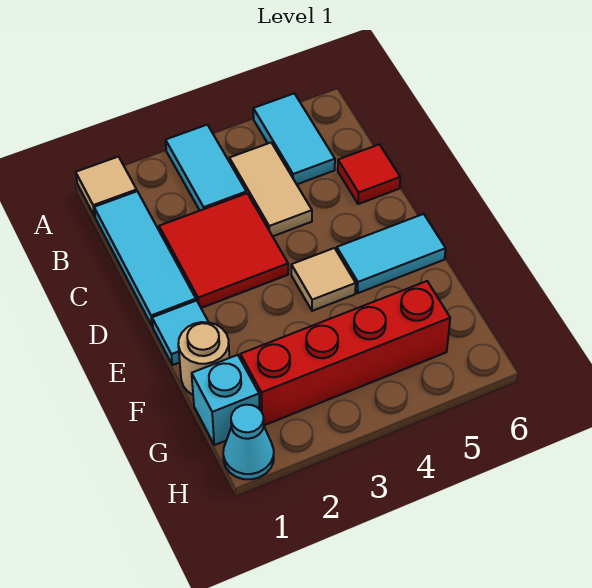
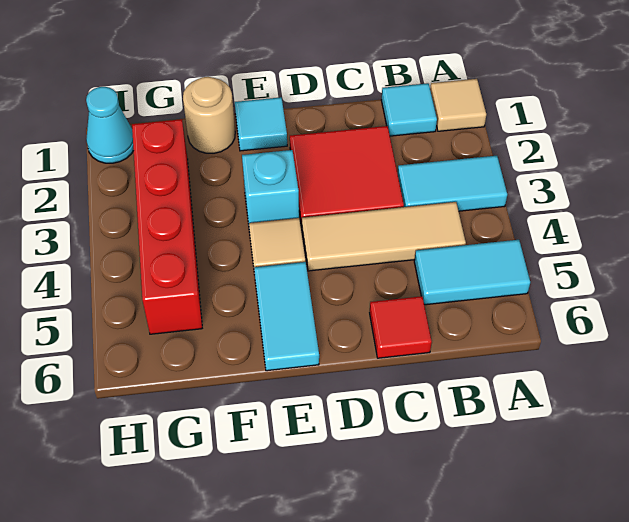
cyan tile B1:D1 level 1 -> cyan tile B1 level 1
tan tile B4:C4 level 1 -> tan tile B4:D4 level 1
cyan brick G1 level 1 -> cyan brick E3 level 1

